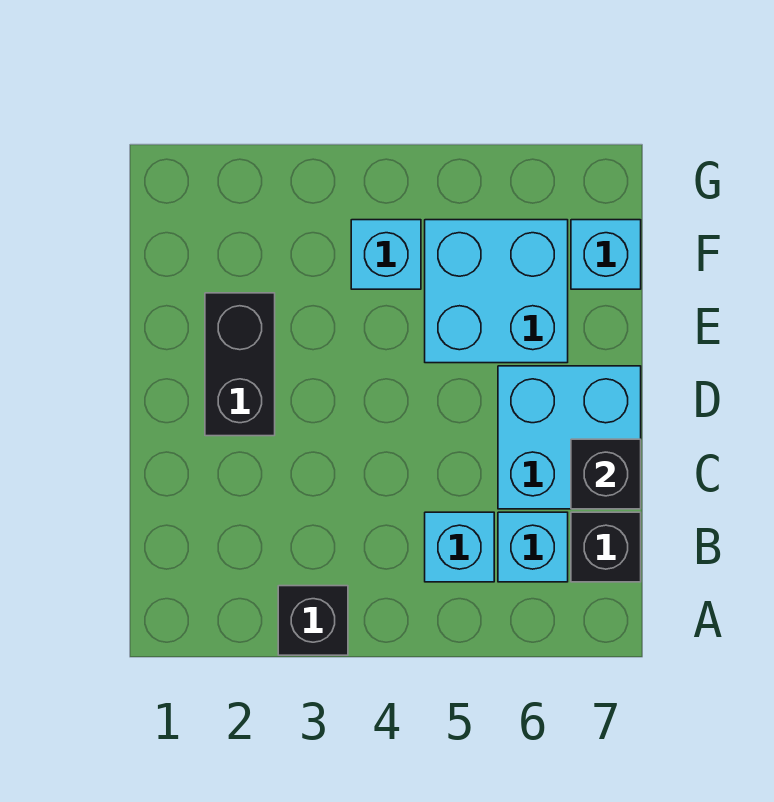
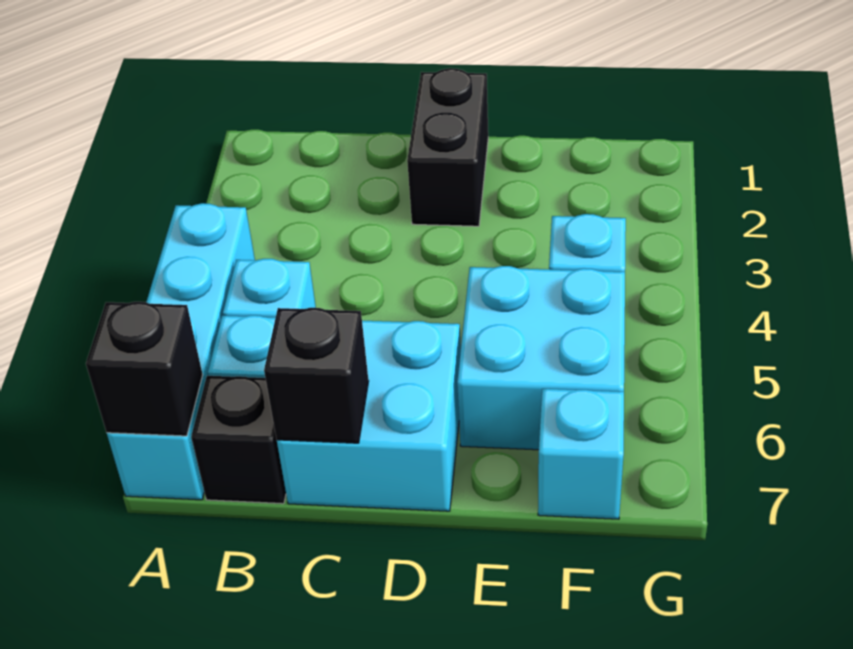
black brick A3 level 1 -> black brick A7 level 2
none -> cyan brick A4:A7 level 1
black brick D2:E2 level 1 -> black brick D1:D2 level 1

